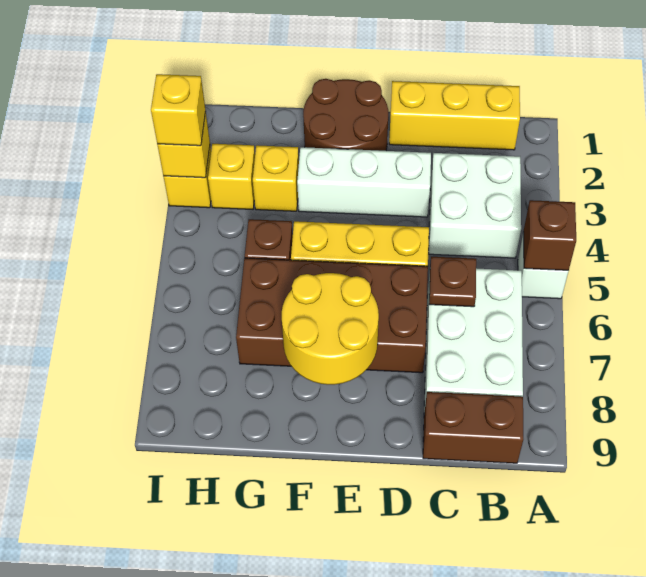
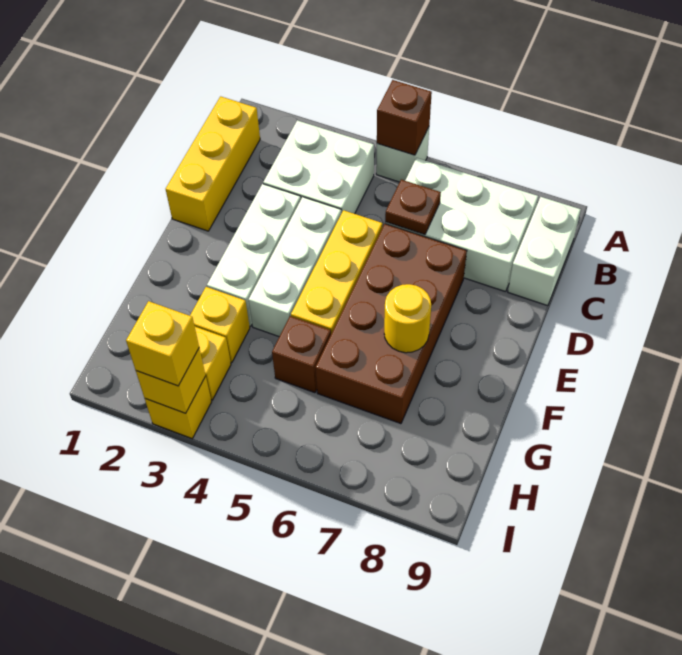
brown brick B9:C9 level 1 -> white brick B9:C9 level 1
none -> white brick D4:F4 level 1
brown round brick E1:F2 level 1 -> none
yellow round brick E7:F8 level 2 -> yellow round brick F7 level 2

